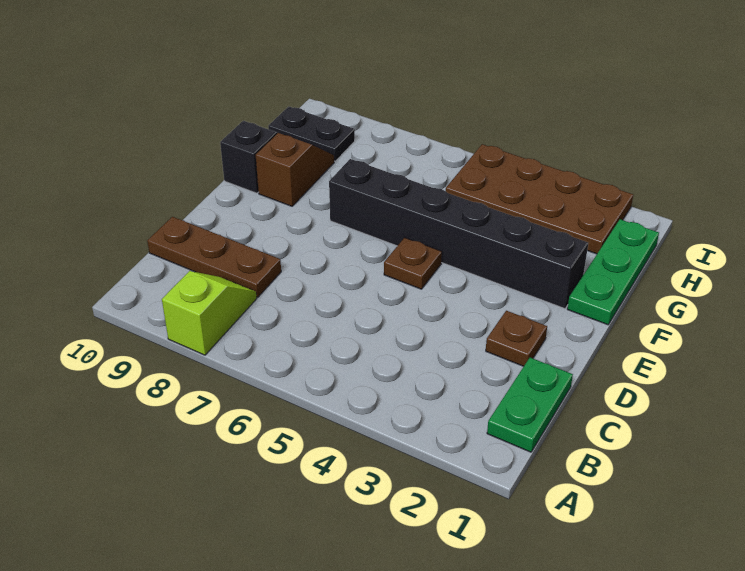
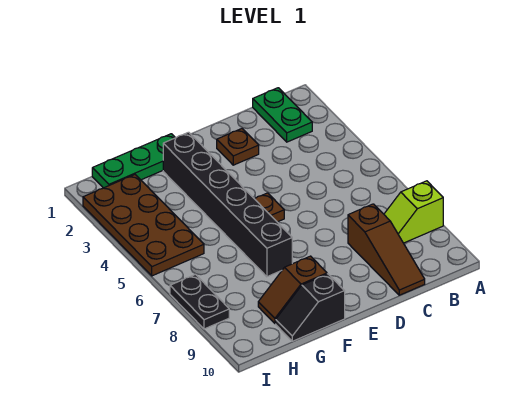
green plate B1:C1 level 1 -> green plate B1:B2 level 1
brown plate C8:C10 level 1 -> brown slope C8:C10 level 1 top 8
black plate H9:H10 level 1 -> black plate I7:I8 level 1

